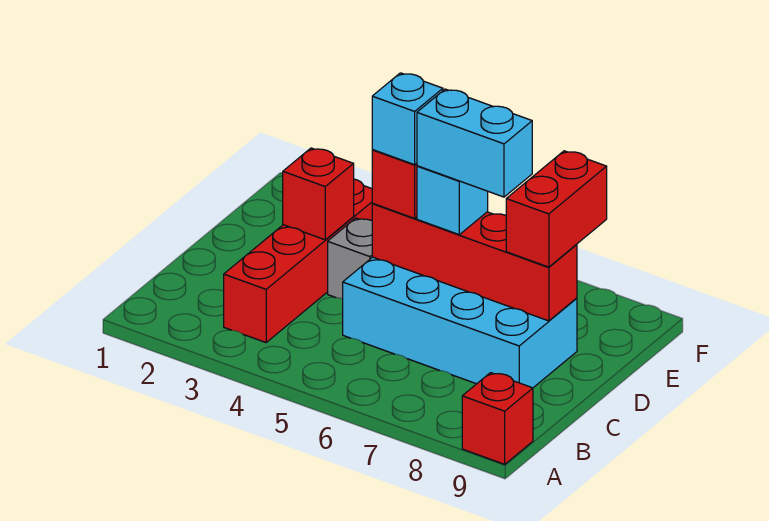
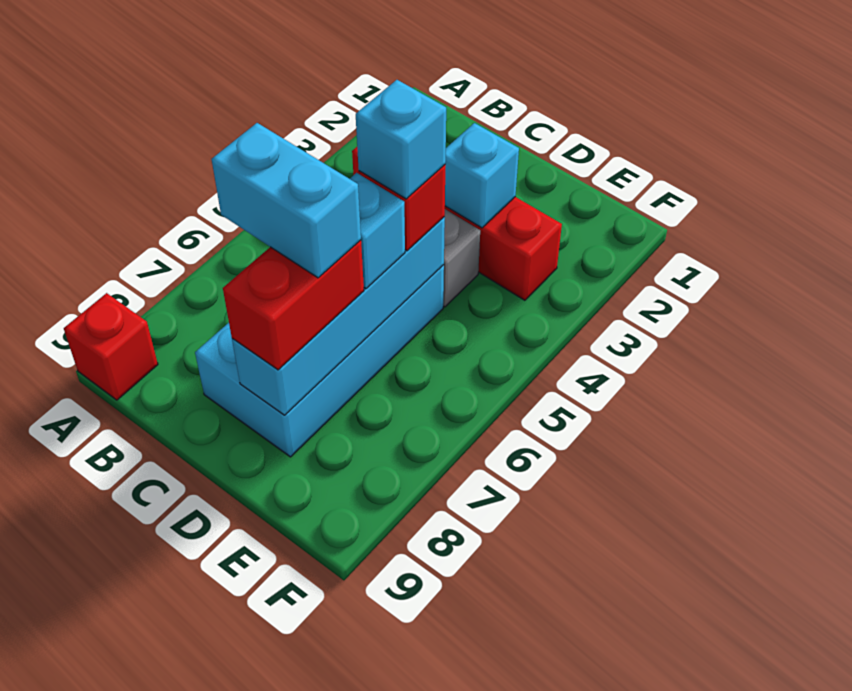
red brick D3 level 2 -> cyan brick D3 level 2
red brick D5:D8 level 2 -> cyan brick D5:D8 level 2
cyan brick D6:D7 level 4 -> cyan brick C7:D7 level 4
red brick D8:E8 level 3 -> red brick D7:D8 level 3

